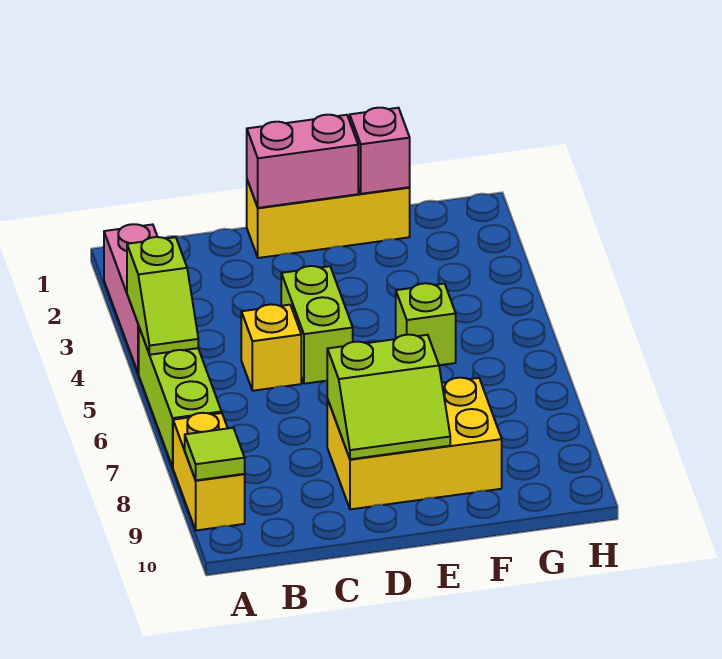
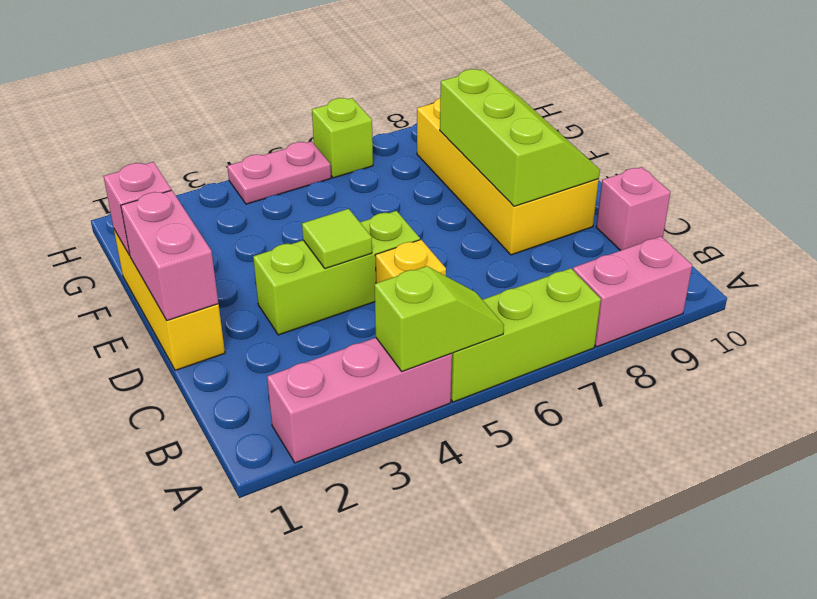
yellow brick A8:A9 level 1 -> pink brick A8:A9 level 1
lime tile A9 level 2 -> lime tile D4 level 2
none -> pink brick C10 level 1
lime brick D4:D5 level 1 -> lime brick D3:D5 level 1
yellow brick D8:F9 level 1 -> yellow brick D8:G9 level 1
lime slope D8:E9 level 2 top 8 -> lime slope D8:F9 level 2 top 8
lime brick F5 level 1 -> lime brick H6 level 1
none -> pink plate H4:H5 level 1

